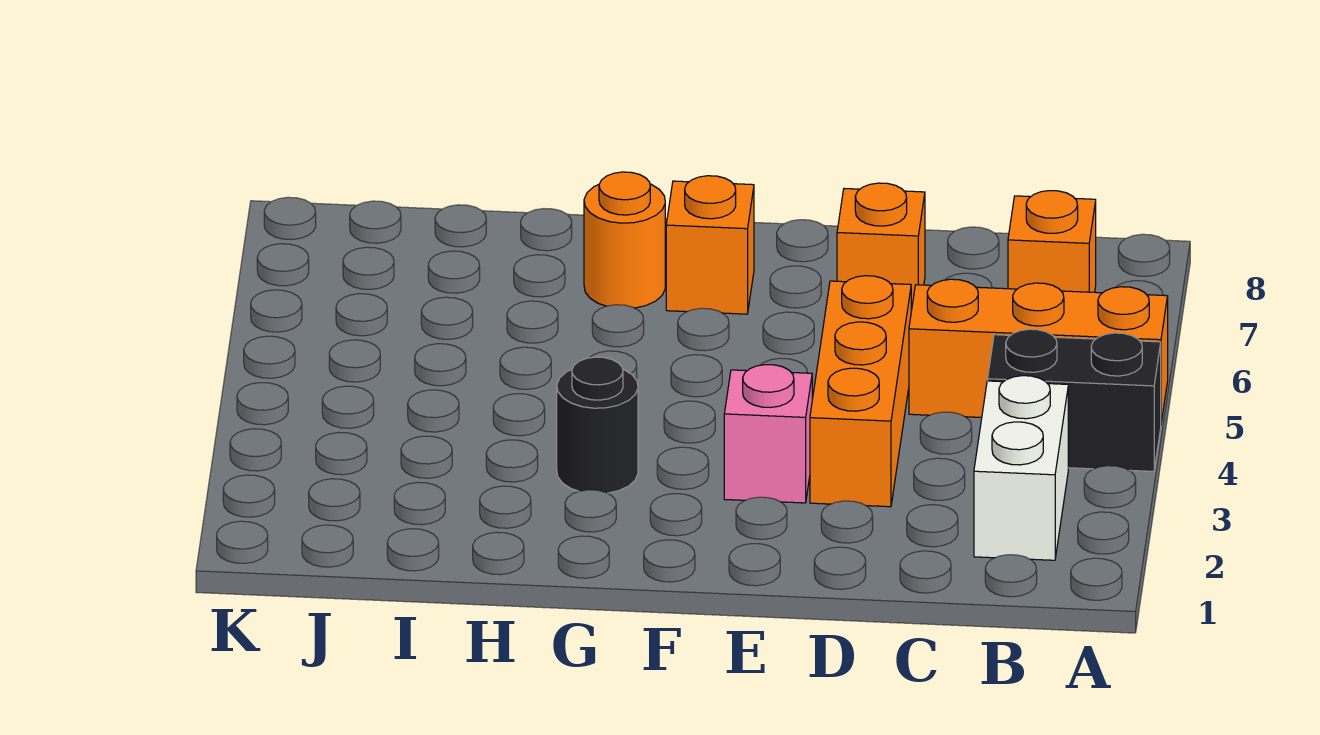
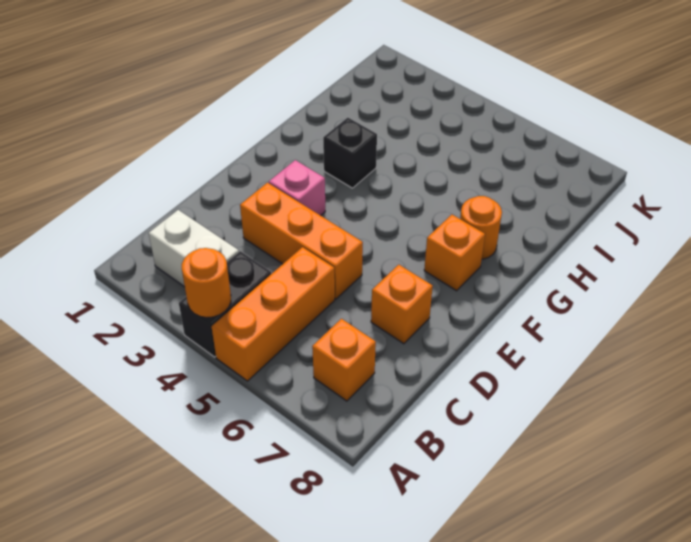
none -> orange round brick A4 level 2
black round brick G3 level 1 -> black brick G3 level 1

